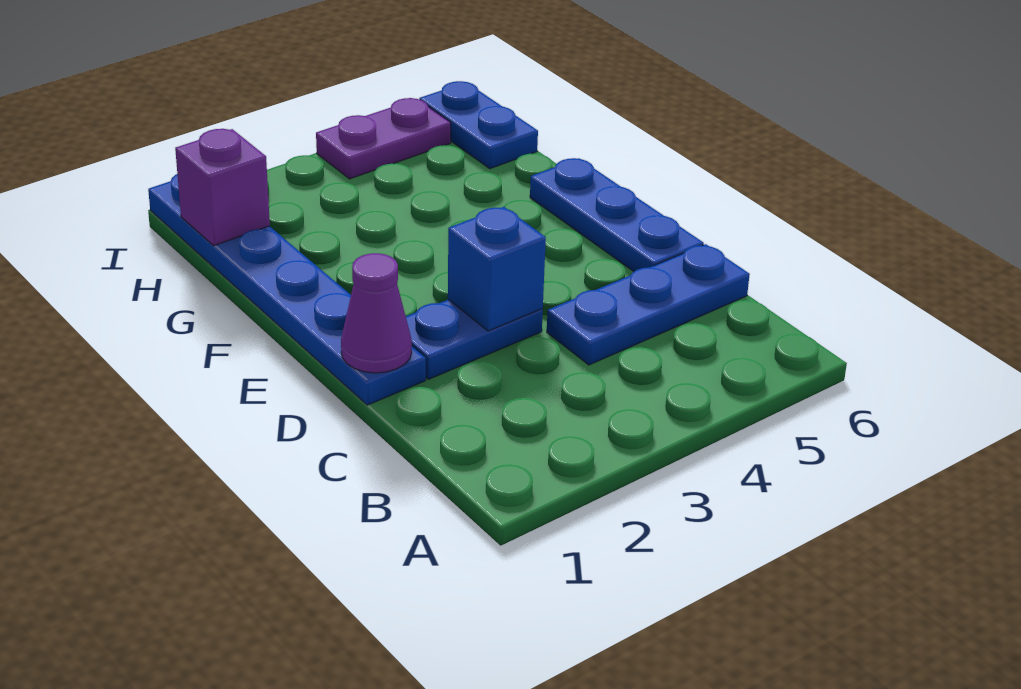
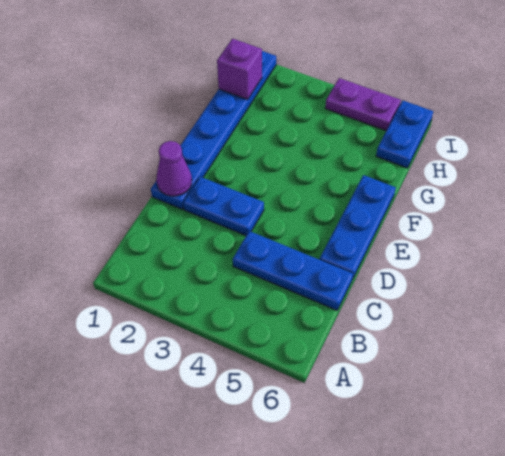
blue brick D3 level 2 -> none

